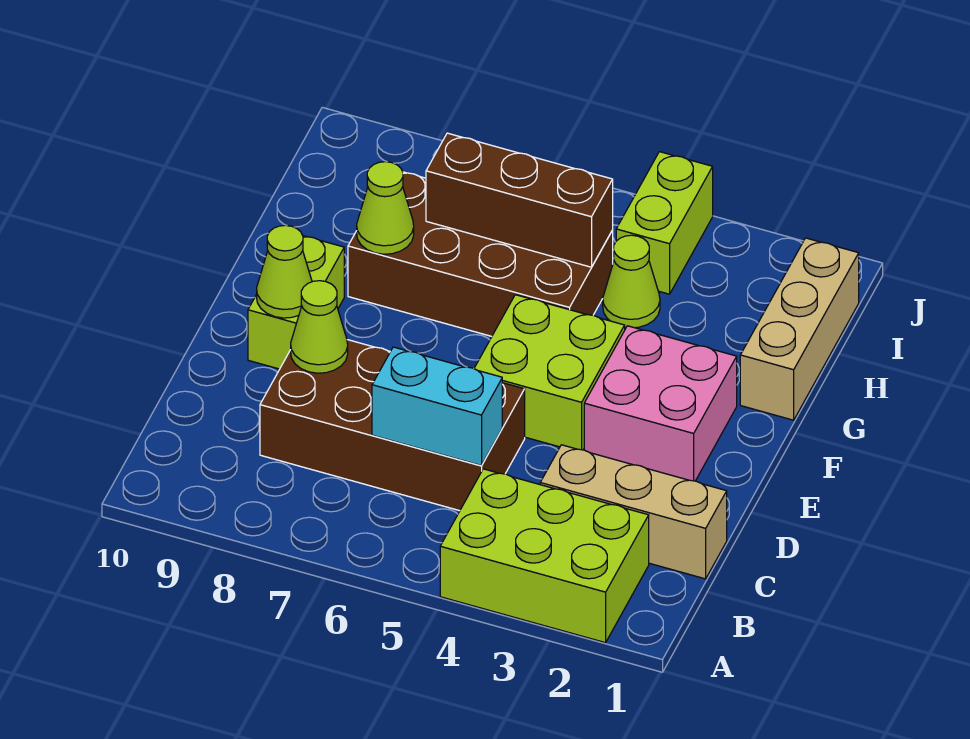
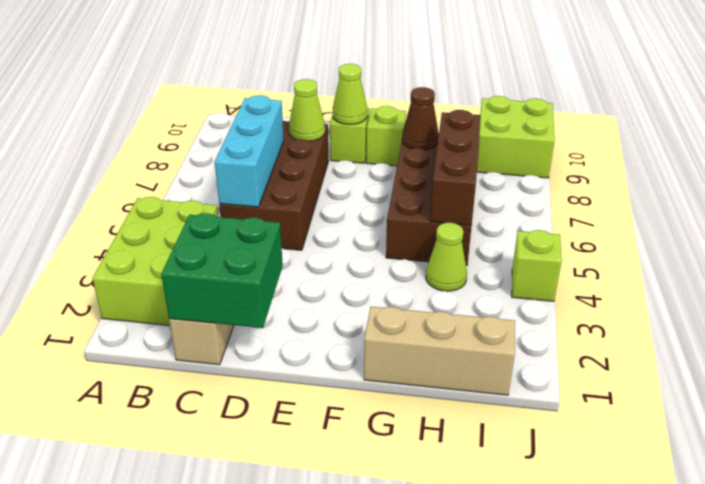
none -> green brick C1:D2 level 2
cyan brick C5:C6 level 2 -> cyan brick C5:C7 level 2
pink brick E2:F3 level 1 -> none
lime brick E4:F5 level 1 -> lime brick I9:J10 level 1
lime cone G8 level 2 -> brown cone G8 level 2
lime brick I4:J4 level 1 -> lime brick J4 level 1

